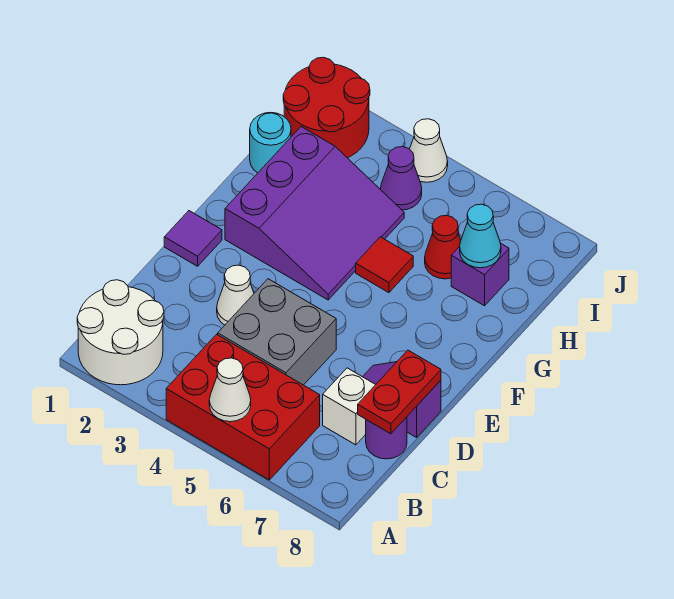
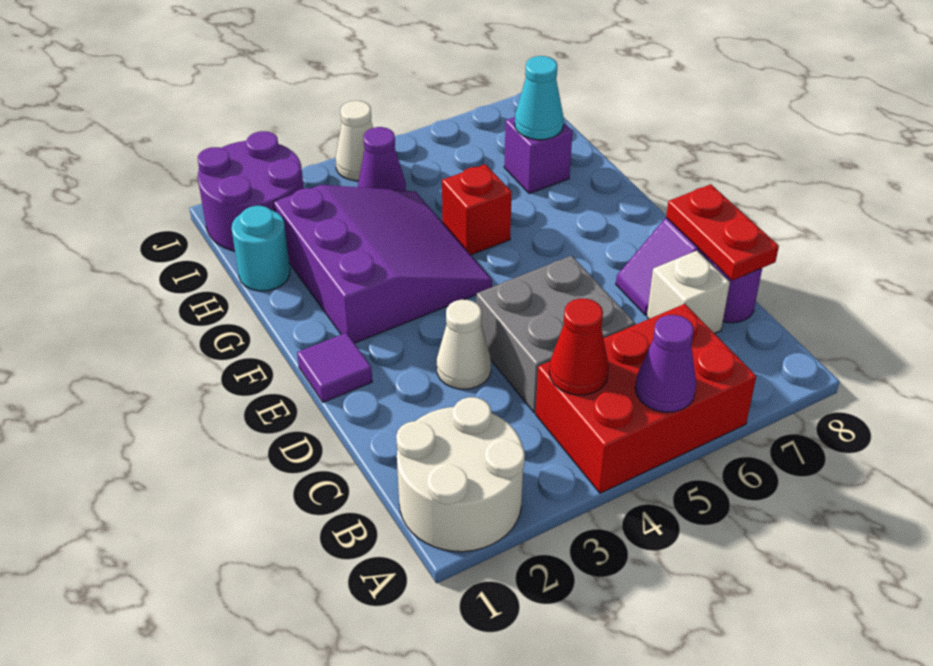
white cone A5 level 2 -> purple cone A5 level 2
red tile G5 level 1 -> red brick G5 level 1
red cone H6 level 1 -> red cone B4 level 2
red round brick I1:J2 level 1 -> purple round brick I1:J2 level 1

